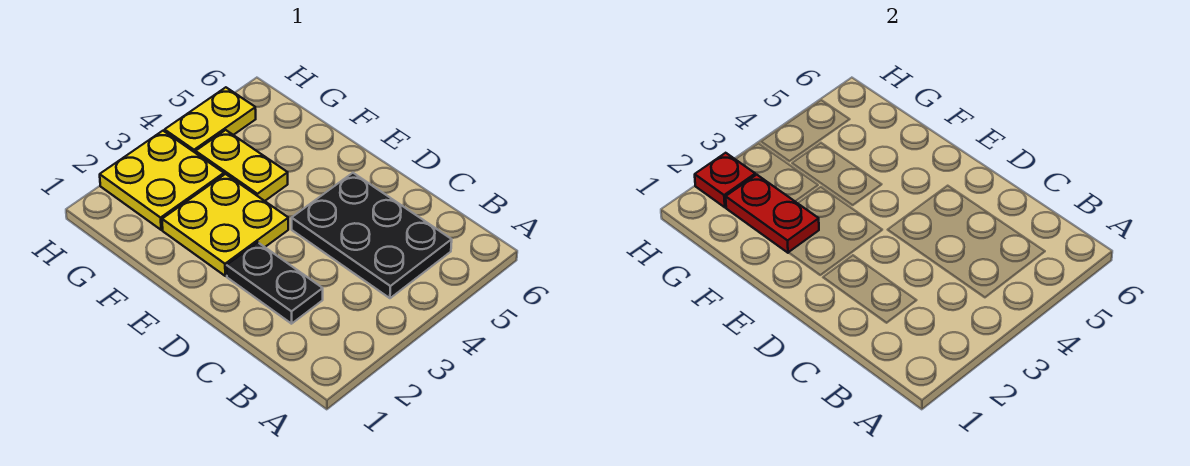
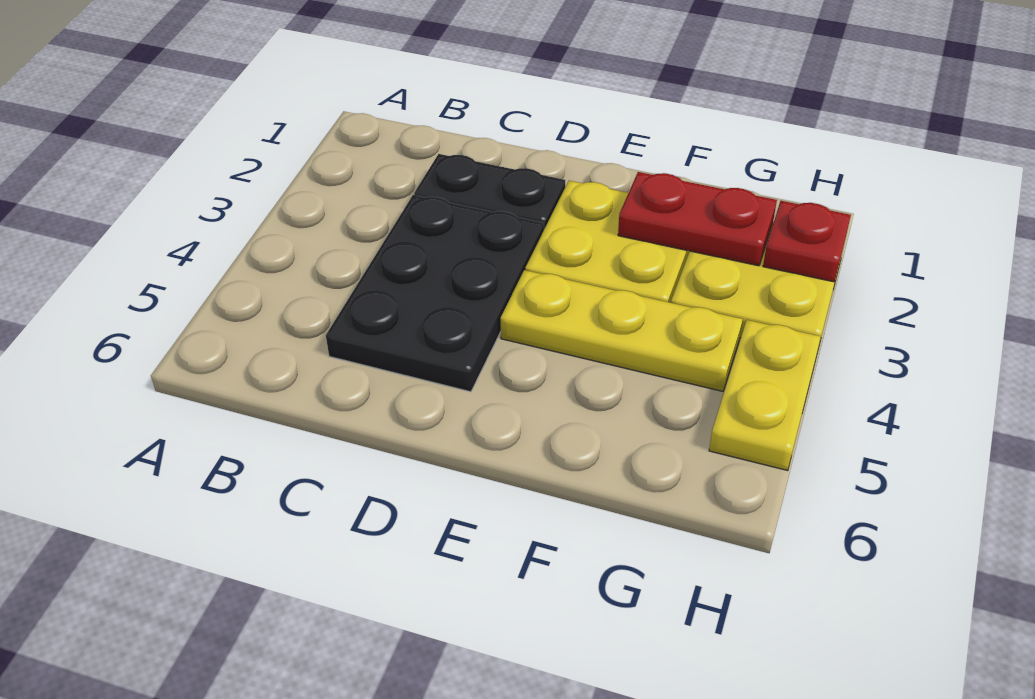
black plate B4:D5 level 1 -> black plate C3:D5 level 1
yellow plate F4:G4 level 1 -> yellow plate E4:G4 level 1

